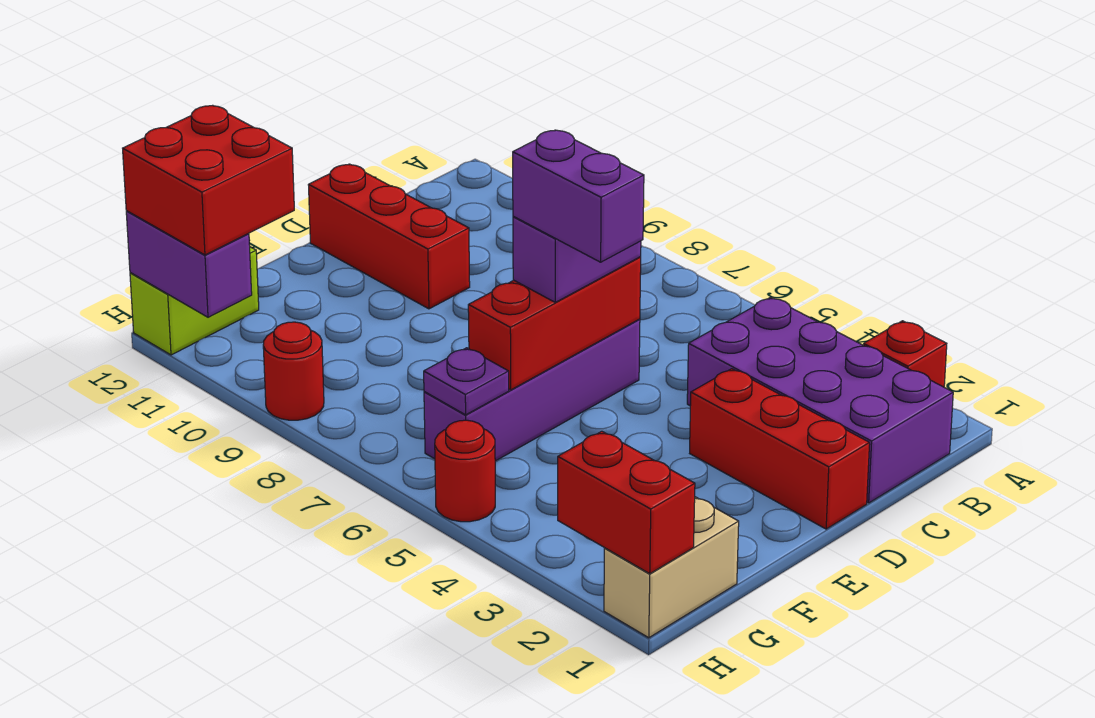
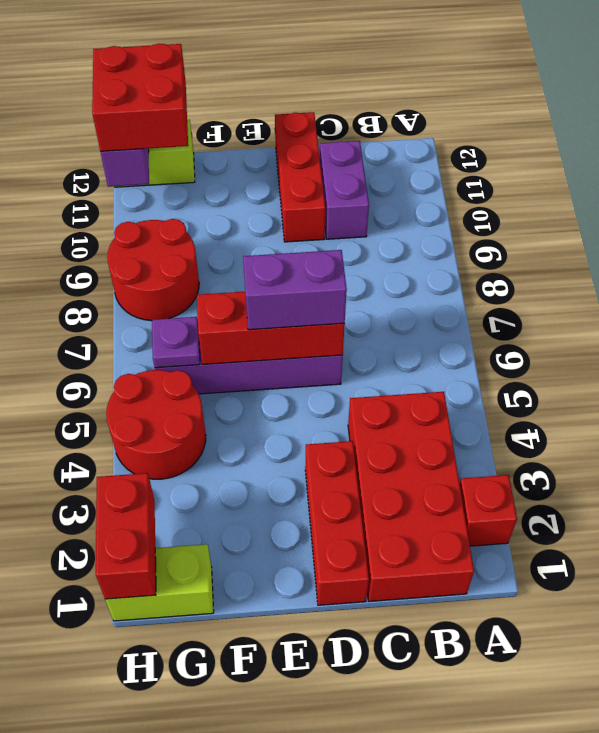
purple brick B1:C4 level 1 -> red brick B1:C4 level 1
purple brick E5:E6 level 4 -> purple brick C10:C11 level 1
tan brick G1:H1 level 1 -> lime brick G1:H1 level 1
red round brick H5 level 1 -> red round brick G4:H5 level 1
red round brick H9 level 1 -> red round brick G8:H9 level 1

